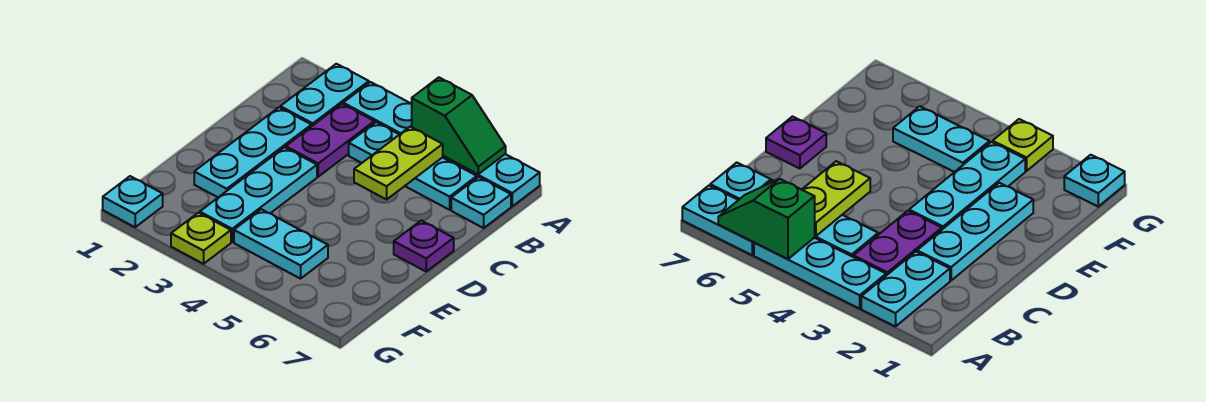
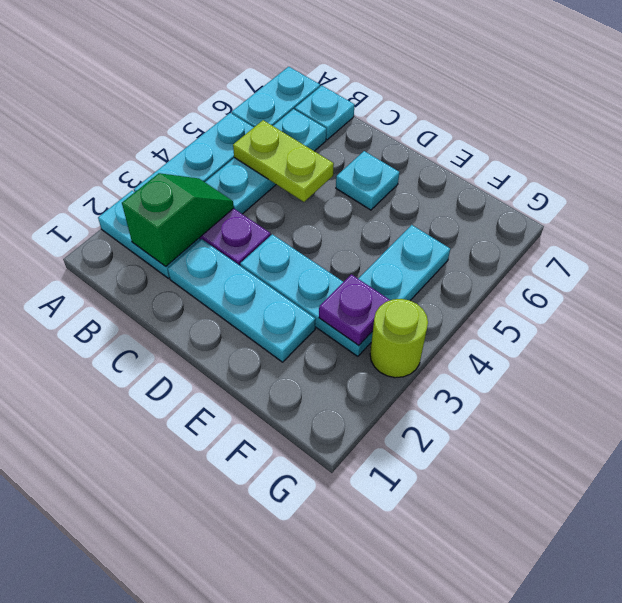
green slope A5:A6 level 2 top 5 -> green slope B2:B3 level 2 top 2
purple plate D7 level 1 -> purple plate F3 level 2
cyan plate G1 level 1 -> cyan plate D6 level 1
lime plate G3 level 1 -> lime round brick G3 level 1

